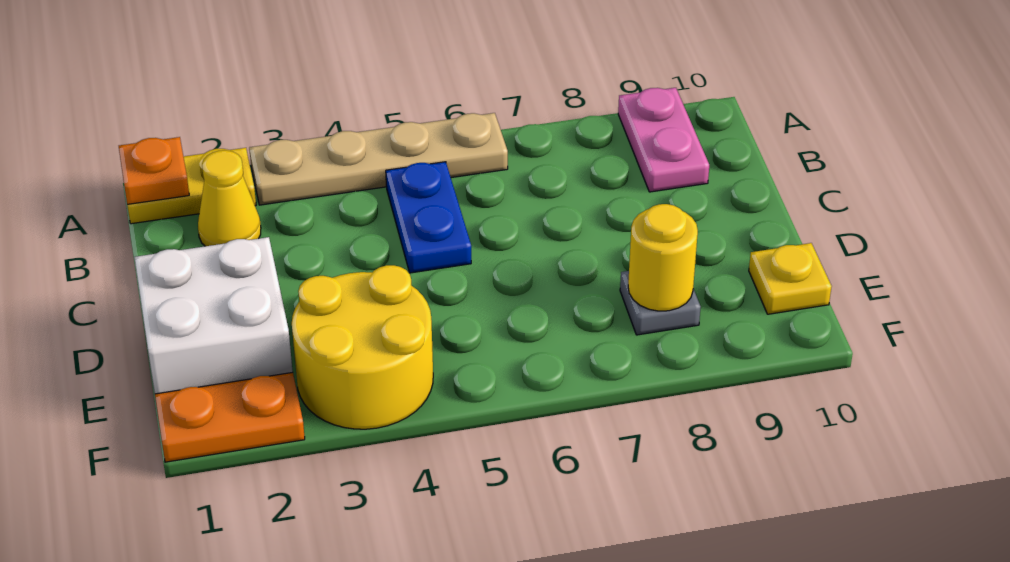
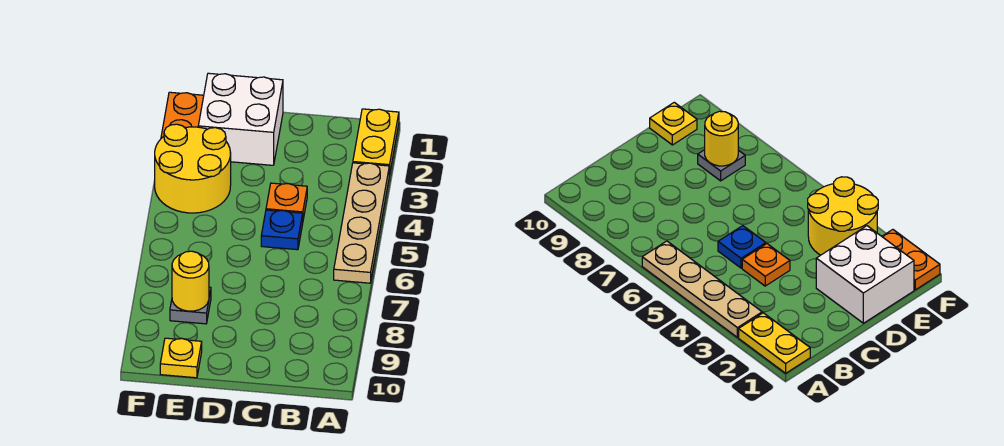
orange plate A1 level 2 -> orange plate C4 level 1
pink plate A9:B9 level 1 -> none
yellow cone B2 level 1 -> none
blue plate B5:C5 level 1 -> blue plate C5 level 1

